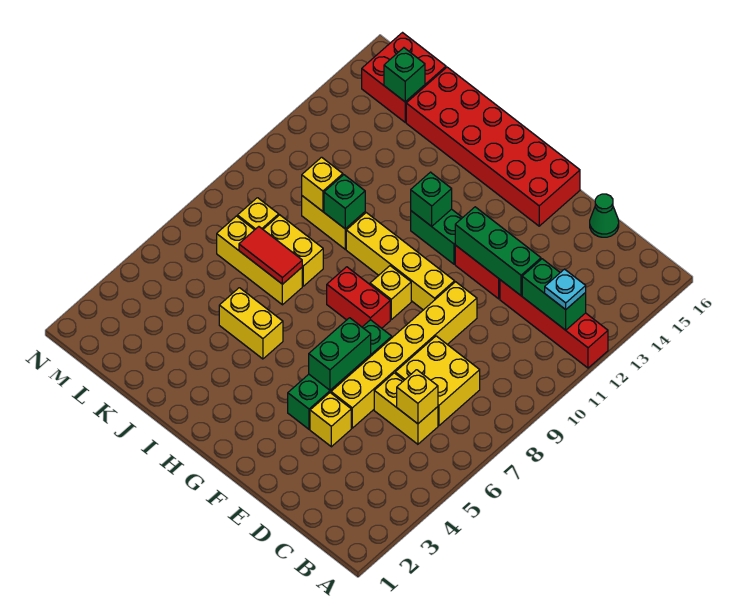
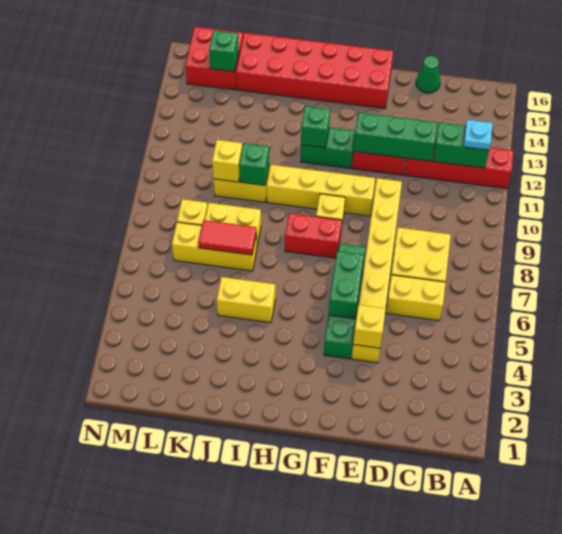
yellow brick C6 level 2 -> yellow brick E4 level 2

